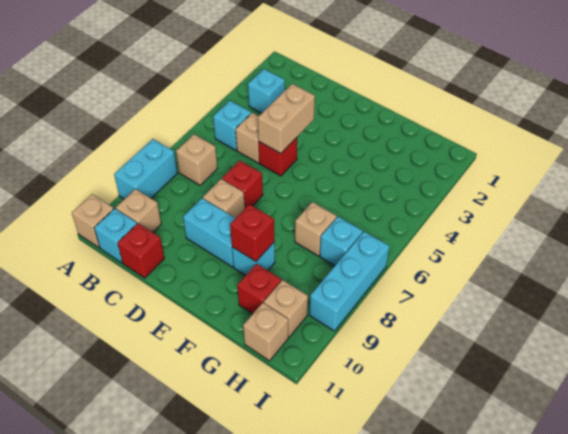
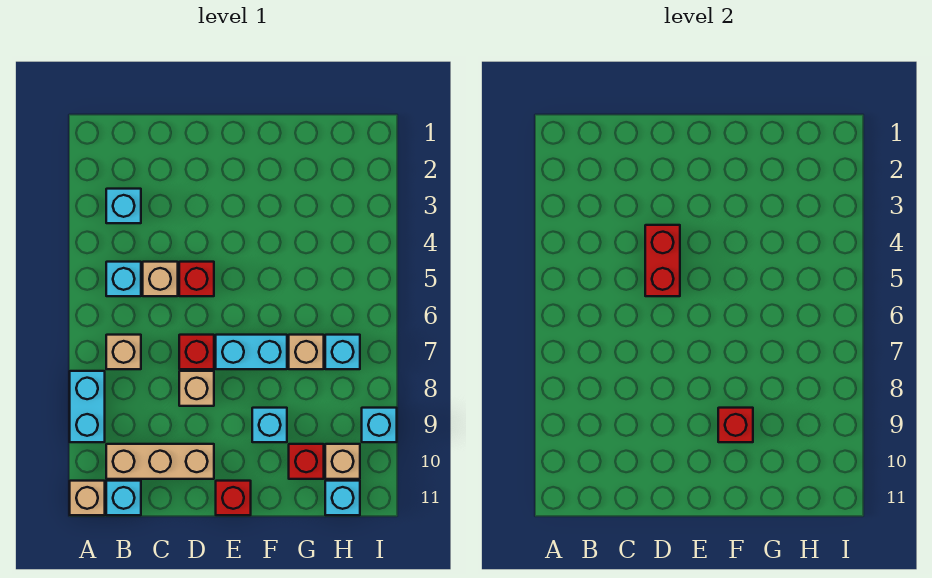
tan brick B10 level 1 -> tan brick B10:D10 level 1
red brick C11 level 1 -> red brick E11 level 1
tan brick D4:D5 level 2 -> red brick D4:D5 level 2
cyan brick D9:E9 level 1 -> cyan brick E7:F7 level 1
tan brick H11 level 1 -> cyan brick H11 level 1
cyan brick I7:I9 level 1 -> cyan brick I9 level 1

